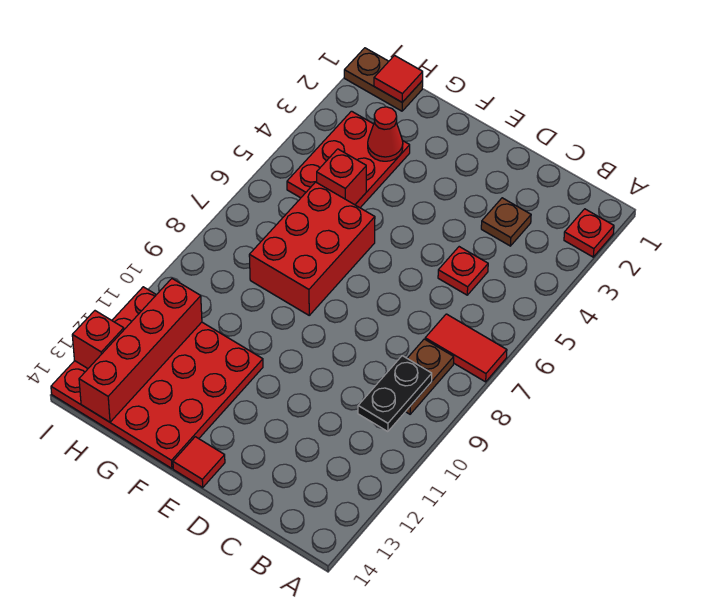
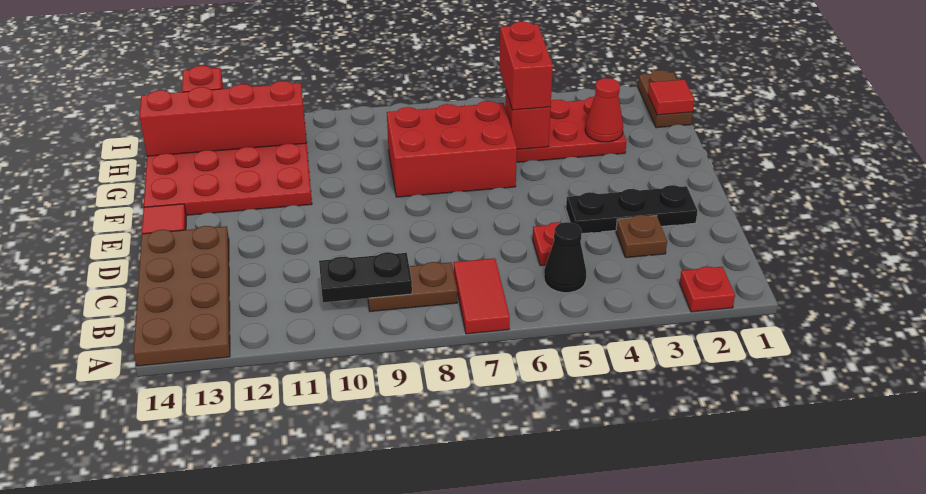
none -> brown plate A13:D14 level 1
none -> black cone B5 level 1
none -> black plate D2:D4 level 1
none -> red brick G5:H5 level 3

